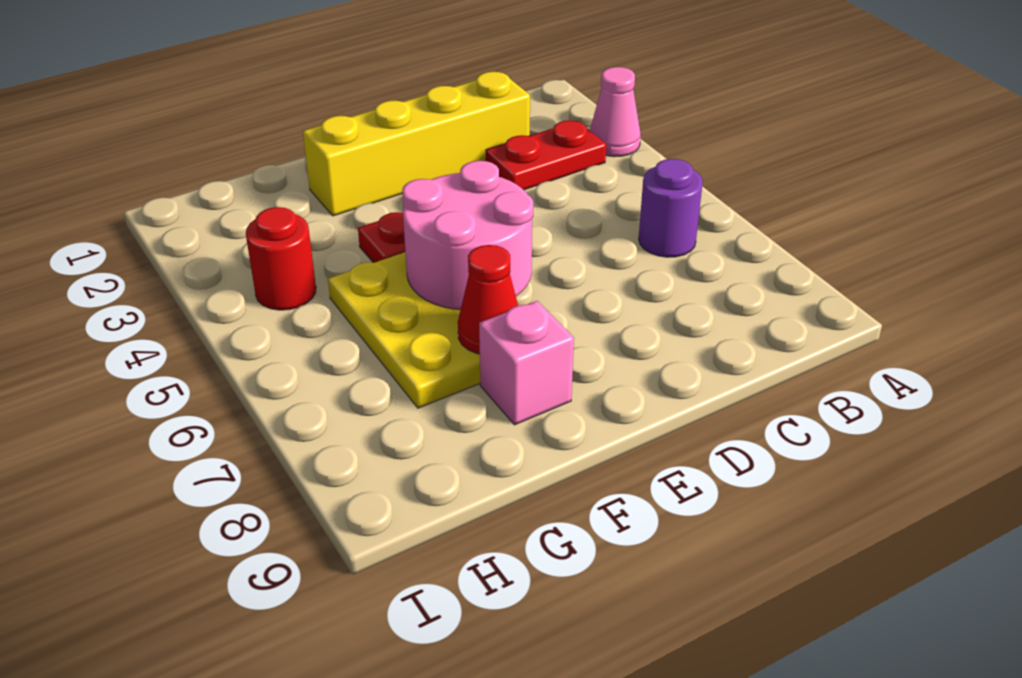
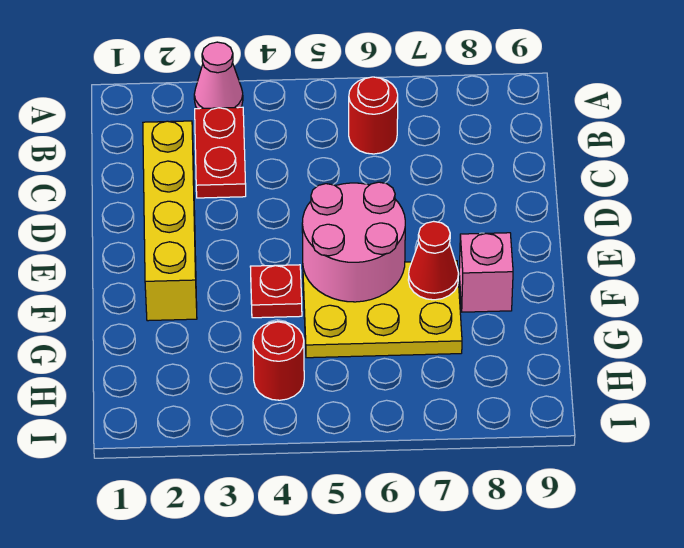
purple round brick B6 level 1 -> red round brick B6 level 1

